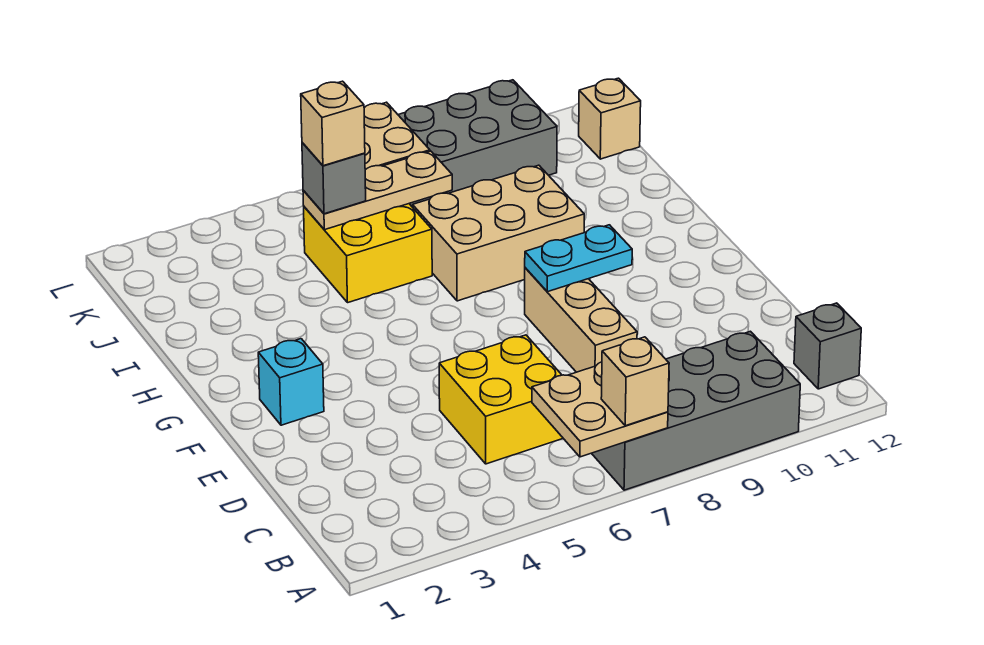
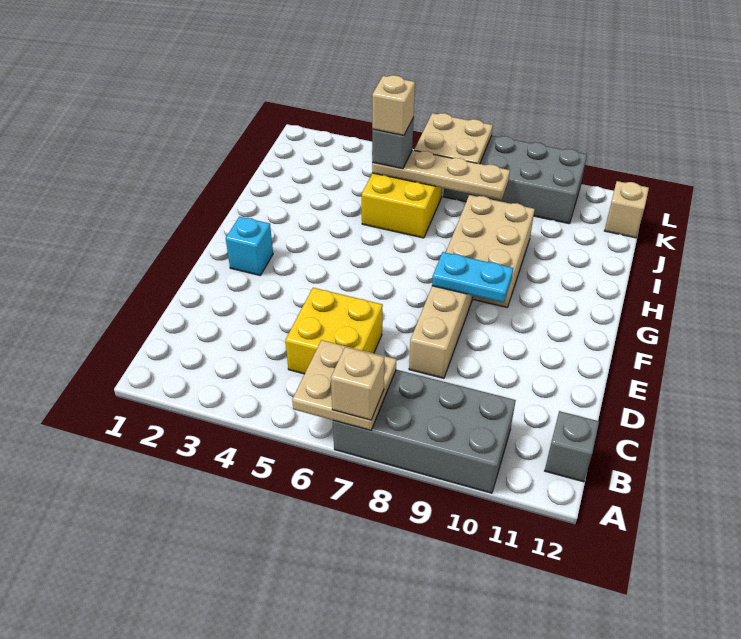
tan brick H7:I9 level 1 -> tan brick G8:I9 level 1
tan plate J5:J7 level 2 -> tan plate J5:J8 level 2

